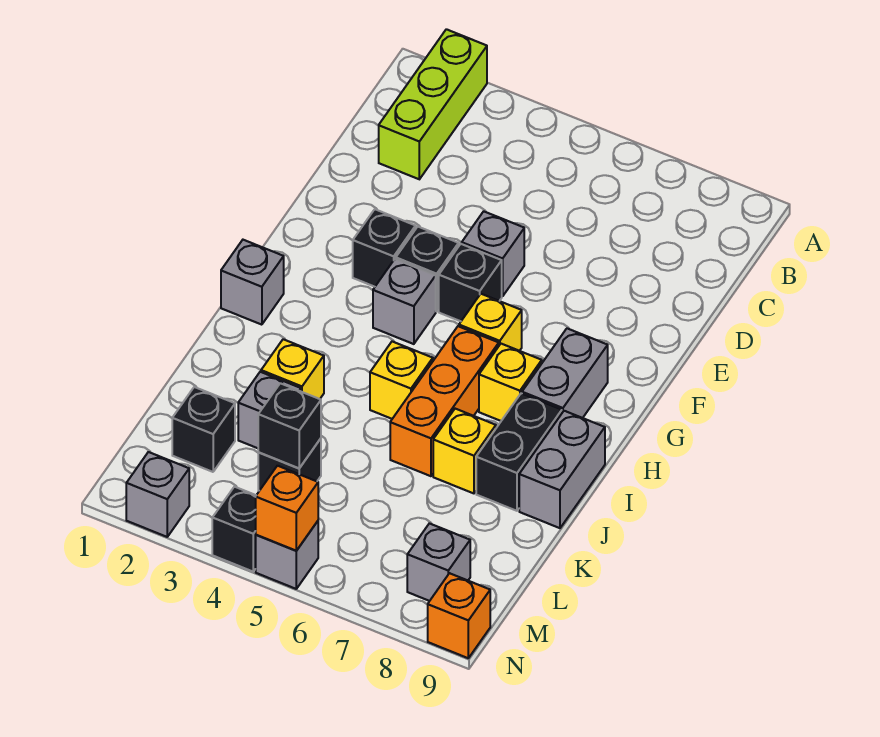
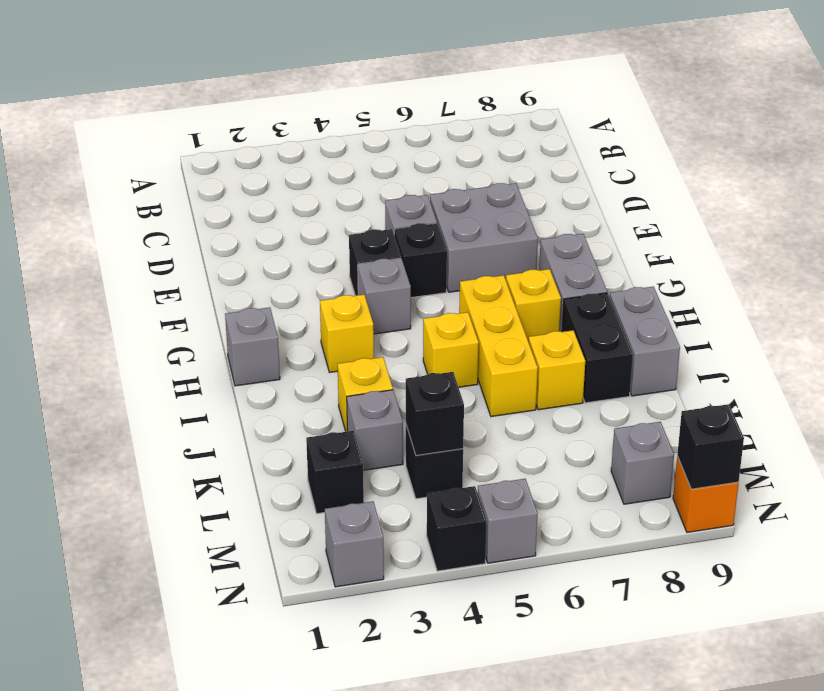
lime brick A2:C2 level 1 -> none
none -> grey brick E6:F7 level 1
black brick F3 level 1 -> black brick N9 level 2
yellow brick G6 level 1 -> yellow brick H3 level 1
orange brick H6:J6 level 1 -> yellow brick H6:J6 level 1
orange brick N5 level 2 -> none

